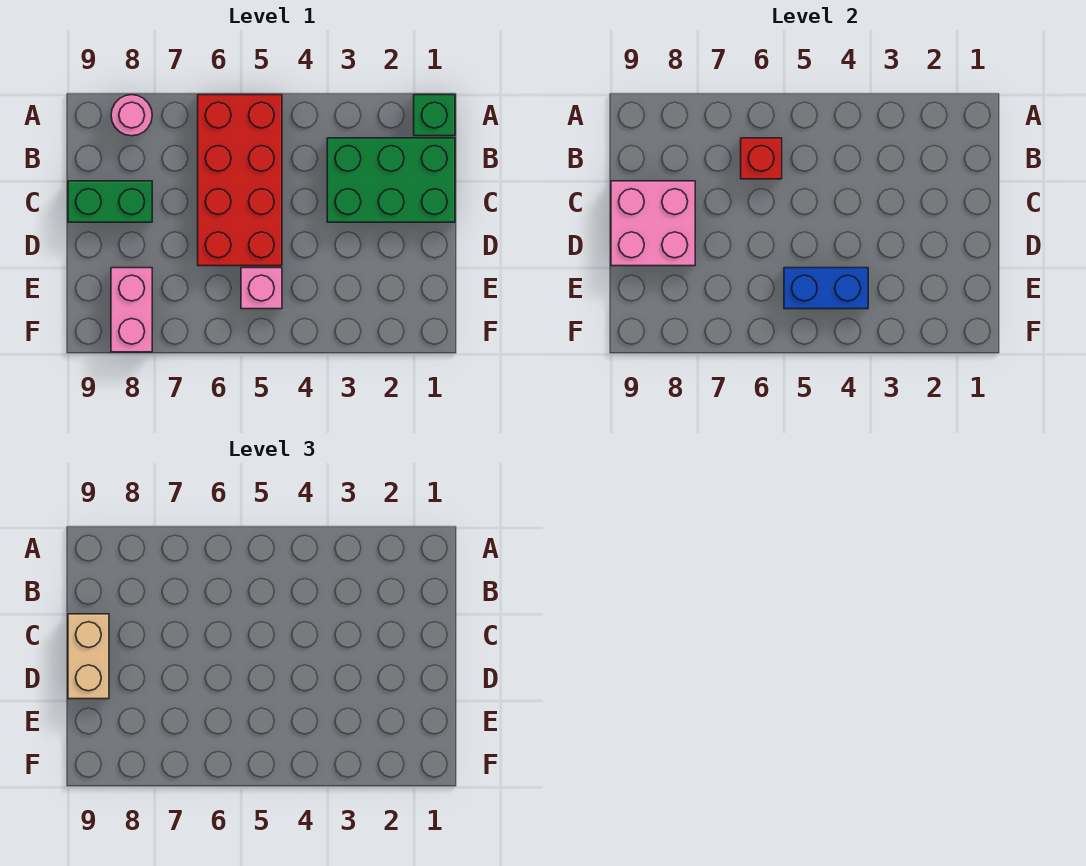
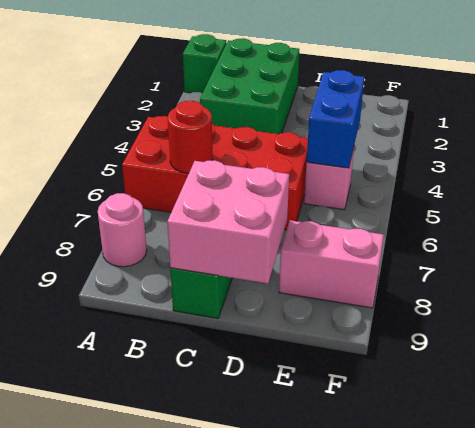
red brick B6 level 2 -> red round brick B6 level 2
tan brick C9:D9 level 3 -> none

